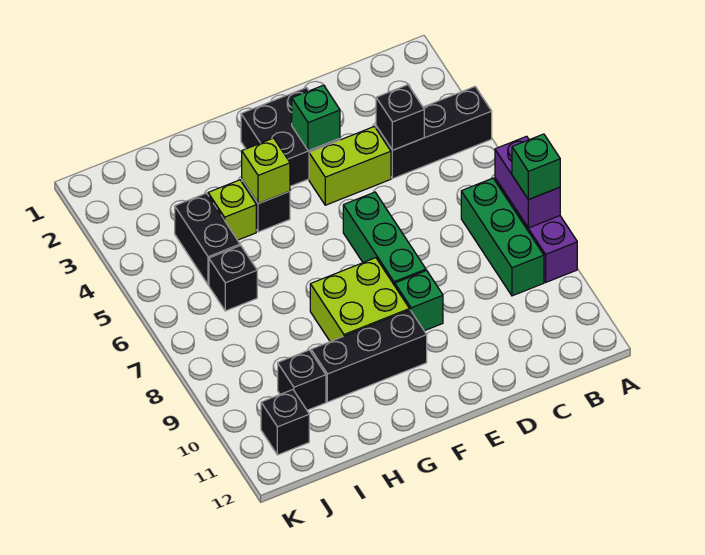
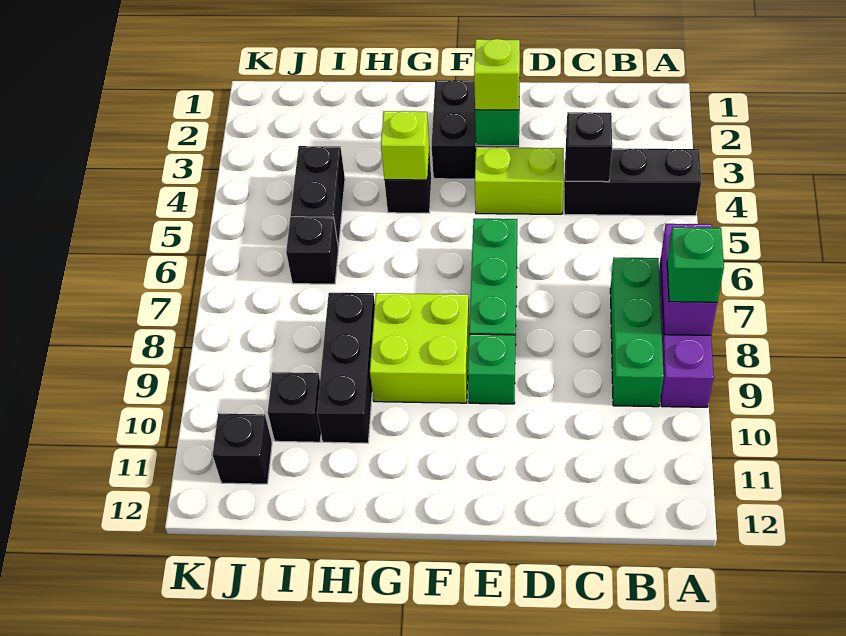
black brick F10:H10 level 1 -> black brick H8:H10 level 1
lime brick H4 level 1 -> lime brick E3 level 3

